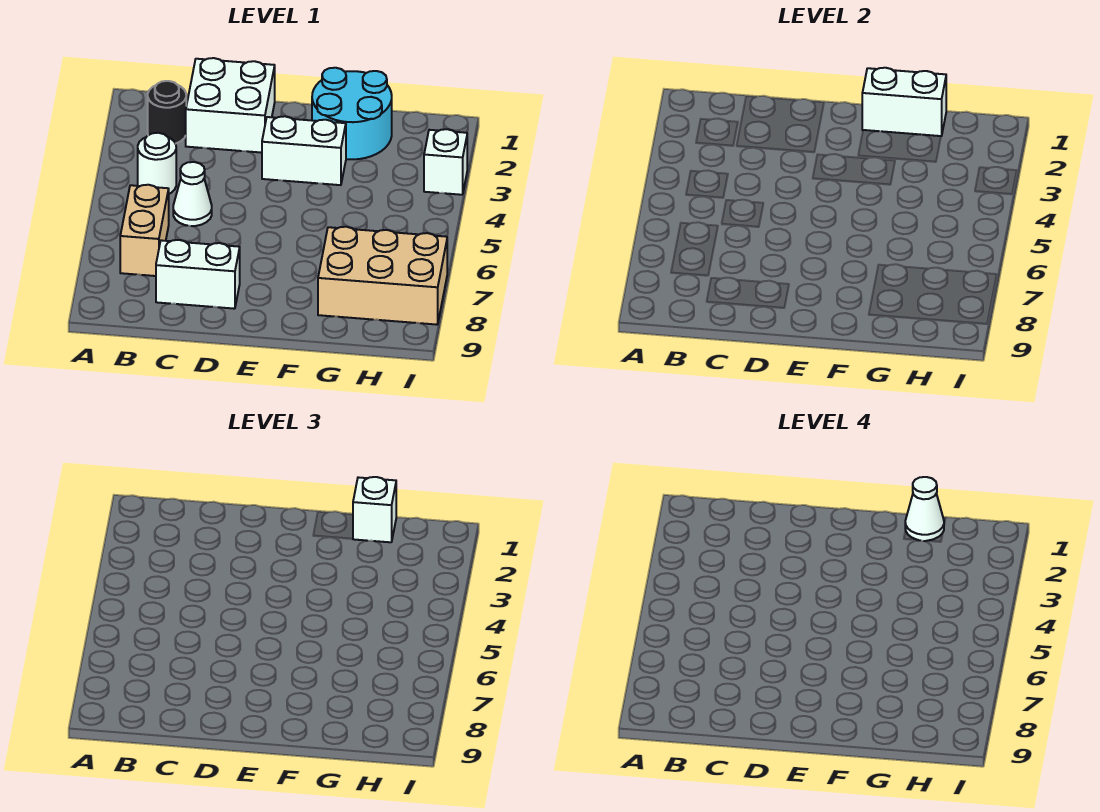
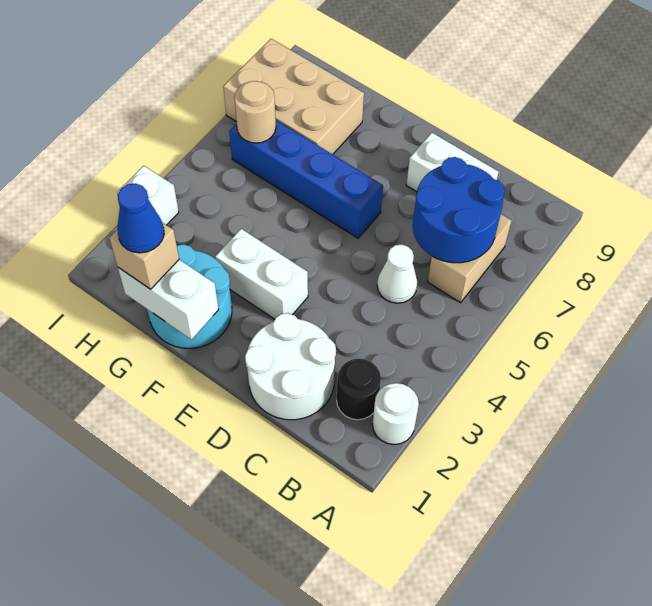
white round brick B4 level 1 -> white round brick A2 level 1
none -> blue round brick B6:C7 level 2
white brick C1:D2 level 1 -> white round brick C1:D2 level 1
none -> blue brick E6:H6 level 1
white brick G1 level 3 -> tan brick G1 level 3
white cone G1 level 4 -> blue cone G1 level 4
none -> tan round brick H6 level 2

